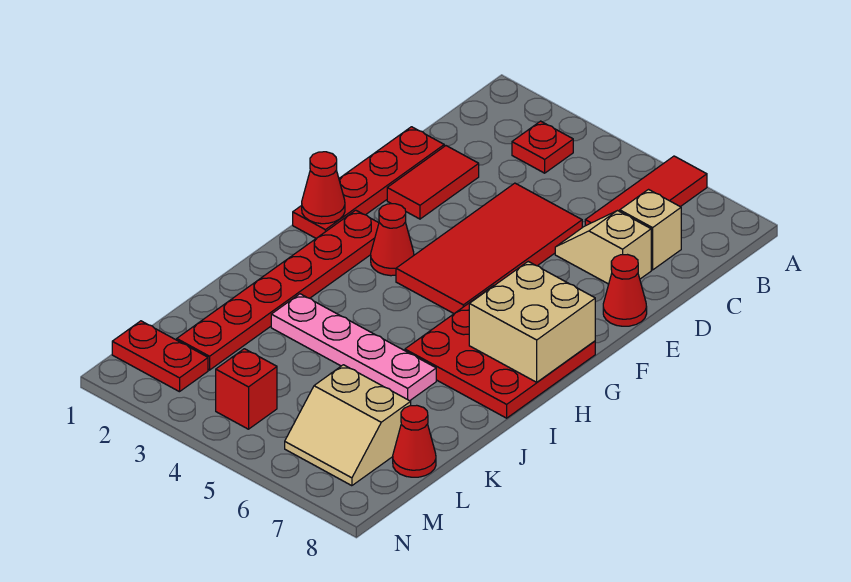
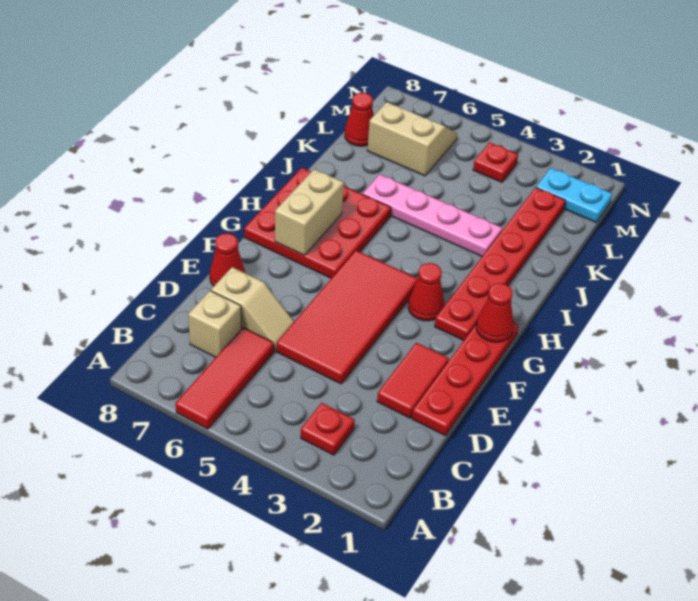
tan brick G7:H8 level 2 -> tan brick G7:H7 level 2
red plate M1:M2 level 1 -> cyan plate M1:M2 level 1
red brick M4 level 1 -> red plate M4 level 1

